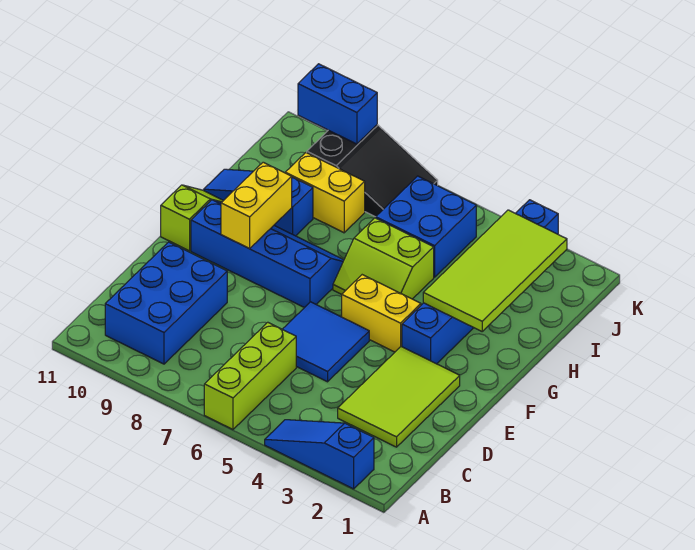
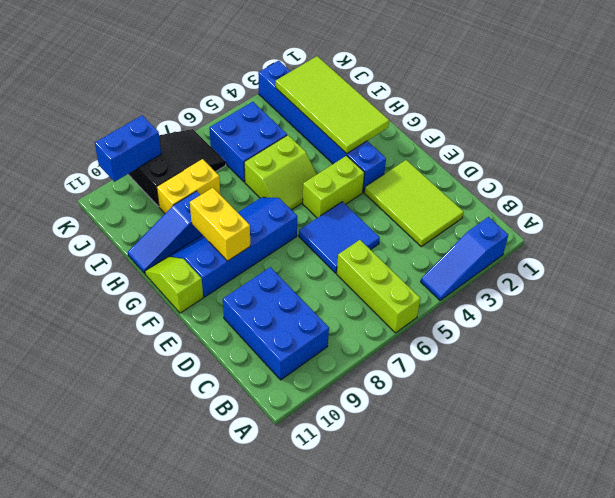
yellow brick F4:F5 level 1 -> lime brick F4:F5 level 1

